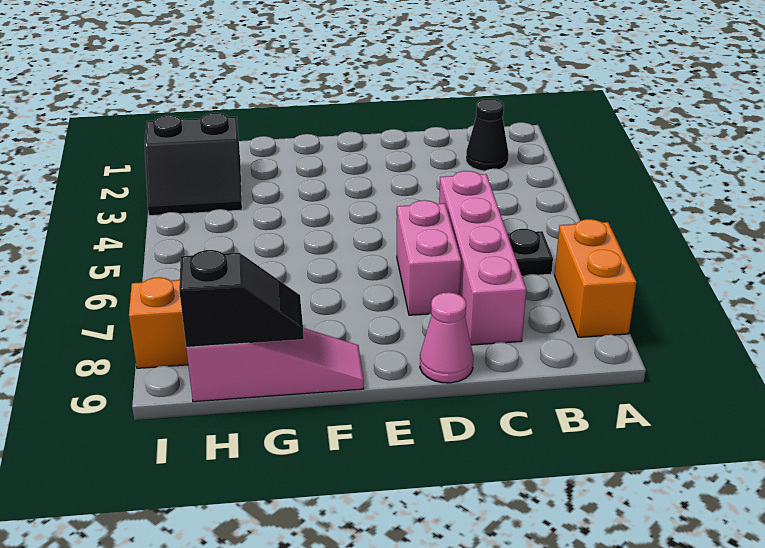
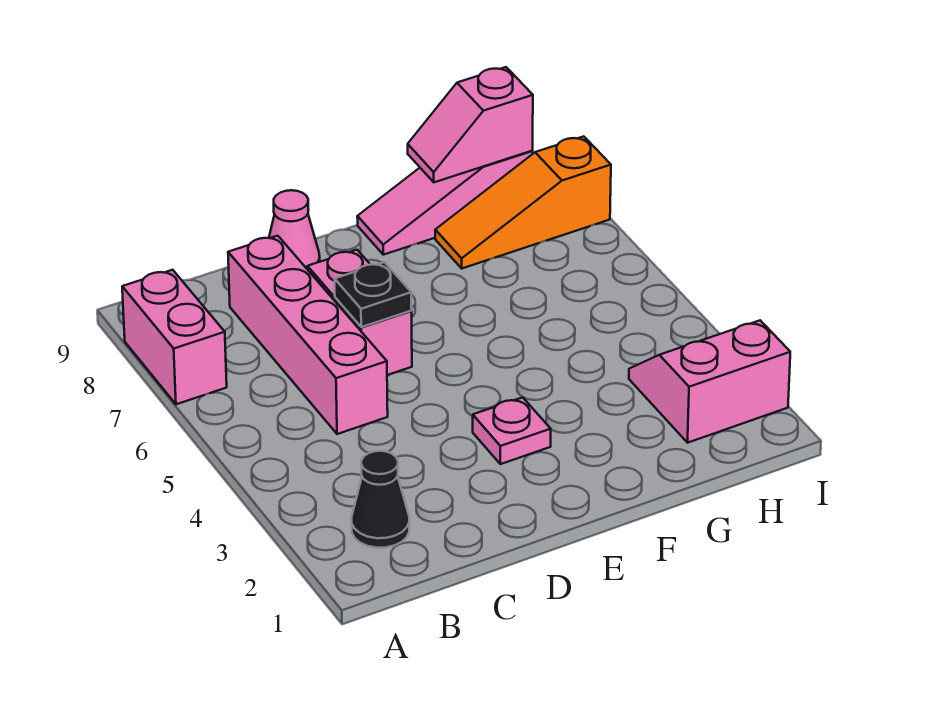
orange brick A7:A8 level 1 -> pink brick A7:A8 level 1
black plate B6 level 1 -> black plate D6 level 2
none -> pink plate E3 level 1
black slope G9:H9 level 2 top H -> pink slope G9:H9 level 2 top H
black slope H2:I3 level 1 top 2 -> pink slope H2:I3 level 1 top 2

